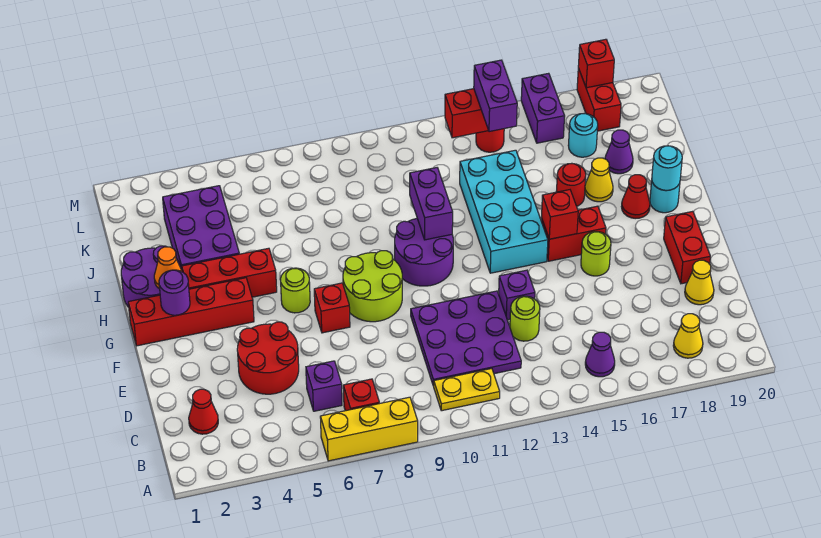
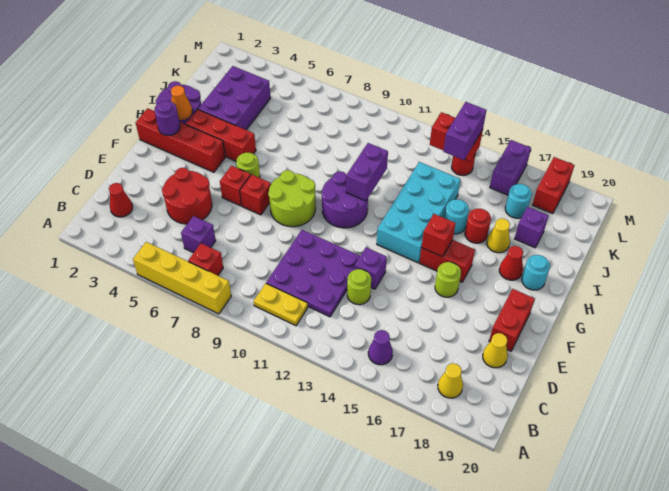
yellow brick A6:A8 level 1 -> yellow brick A5:A8 level 1
cyan round brick H19 level 2 -> cyan round brick I15 level 1
purple cone J18 level 1 -> purple brick J18 level 1
red brick M18 level 2 -> red brick F6 level 1

